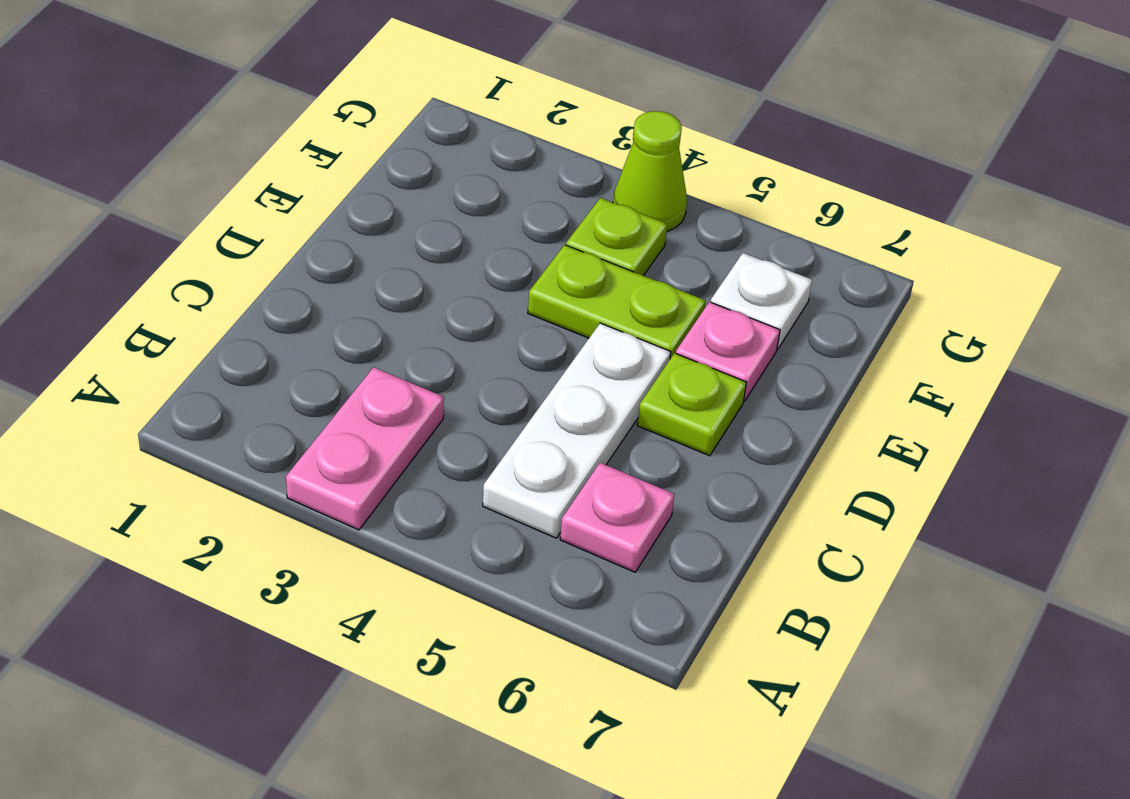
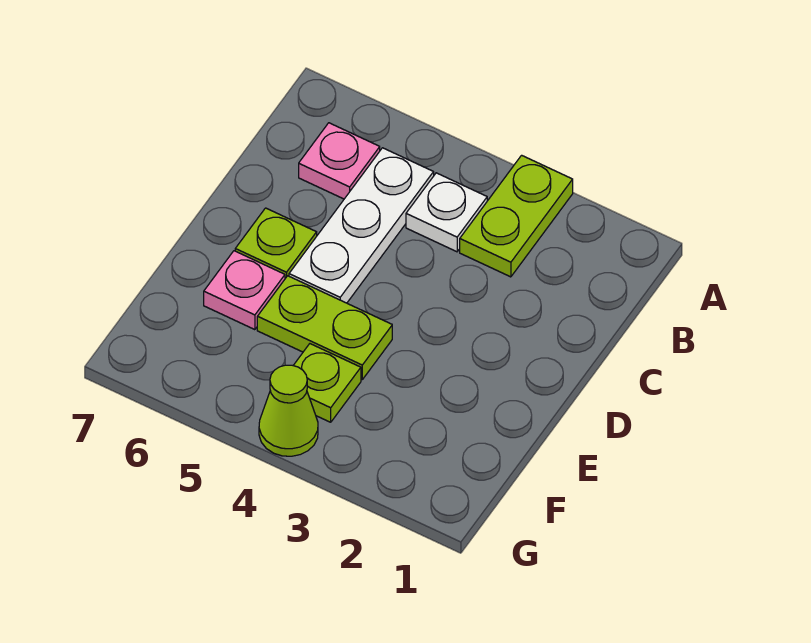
pink plate A3:B3 level 1 -> lime plate A3:B3 level 1
white plate F6 level 1 -> white plate B4 level 1

